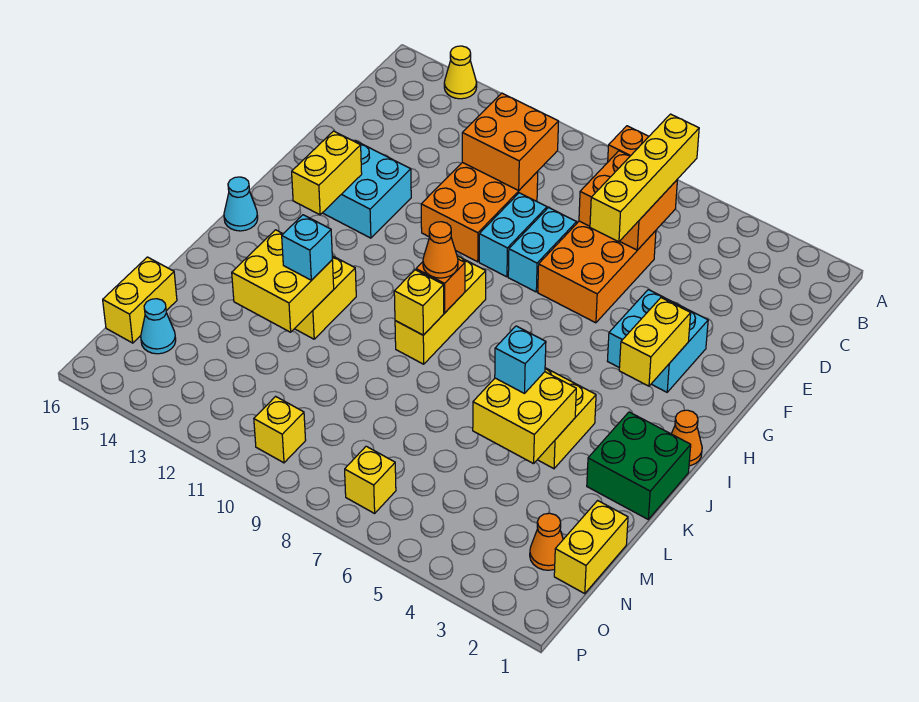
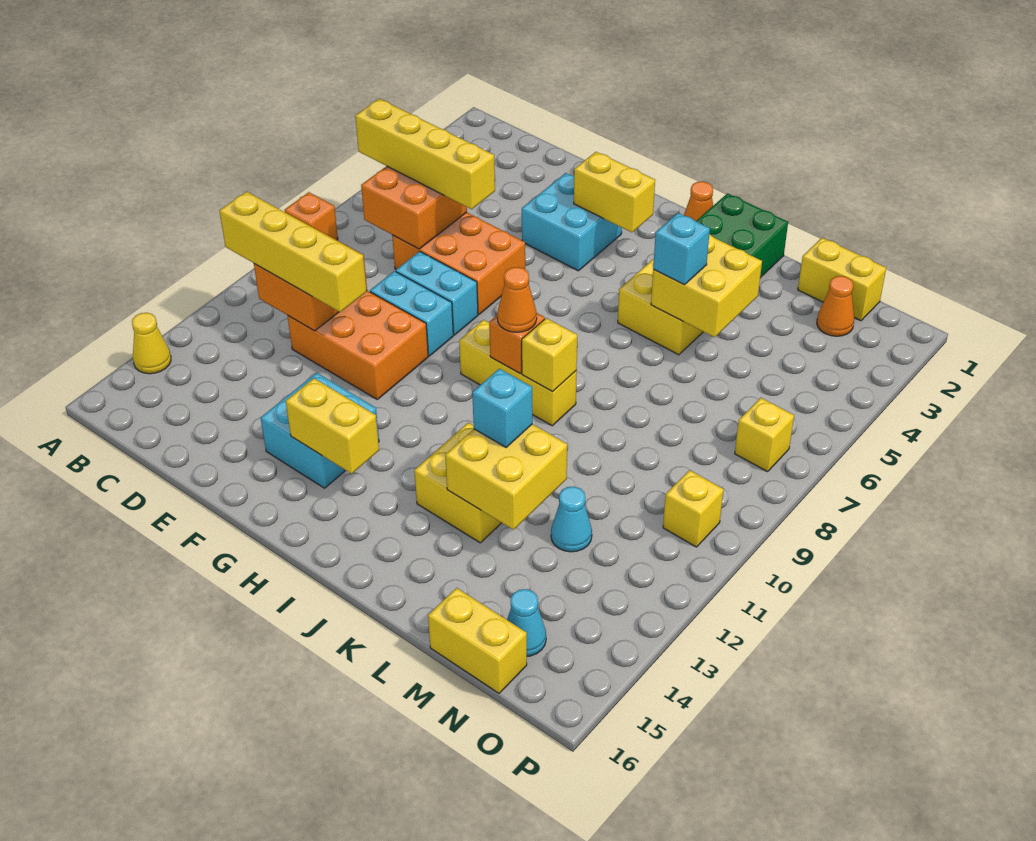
none -> yellow brick B11:E11 level 3
cyan cone I16 level 1 -> cyan cone M12 level 1

